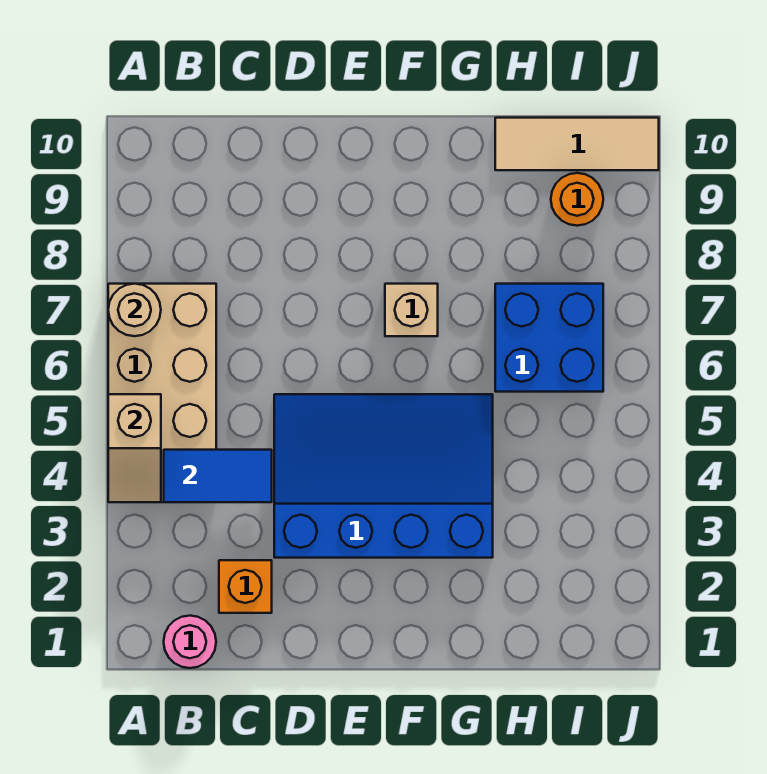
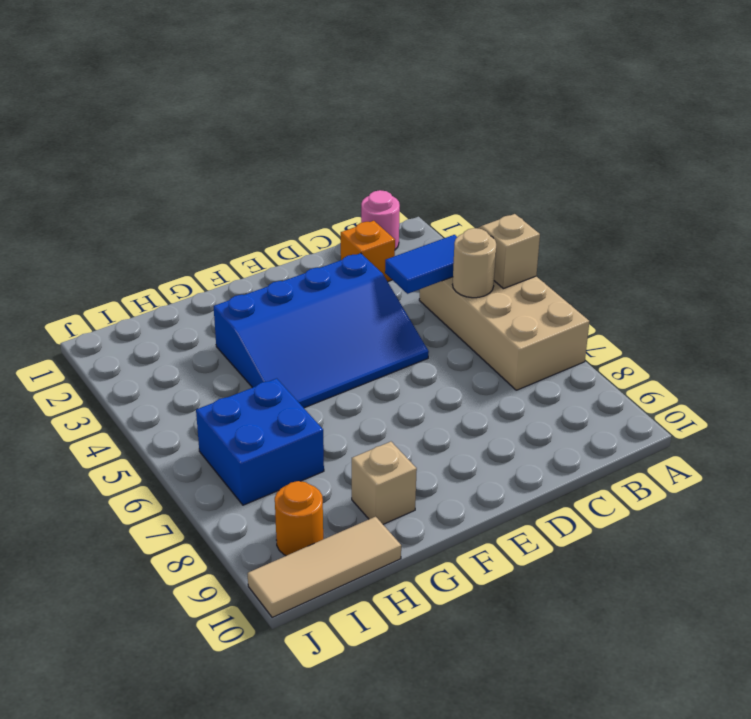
tan round brick A7 level 2 -> tan round brick B5 level 2
tan brick F7 level 1 -> tan brick G9 level 1

